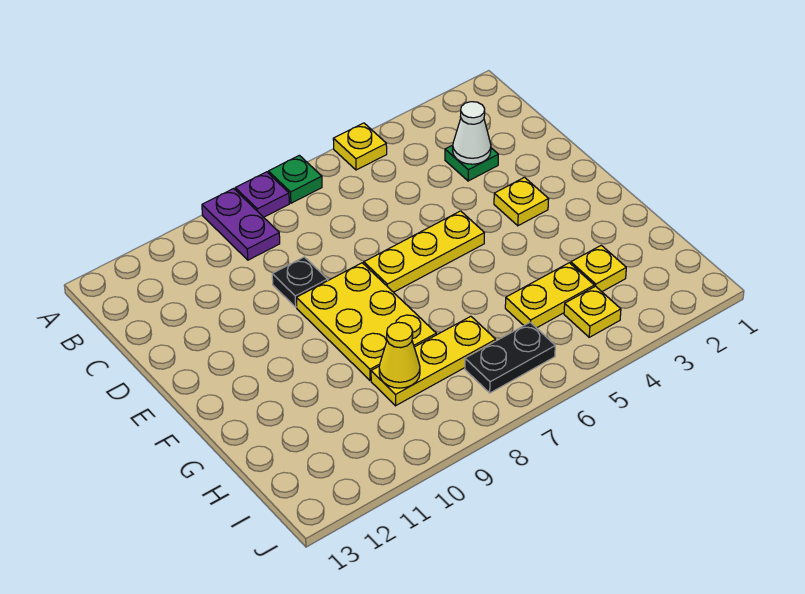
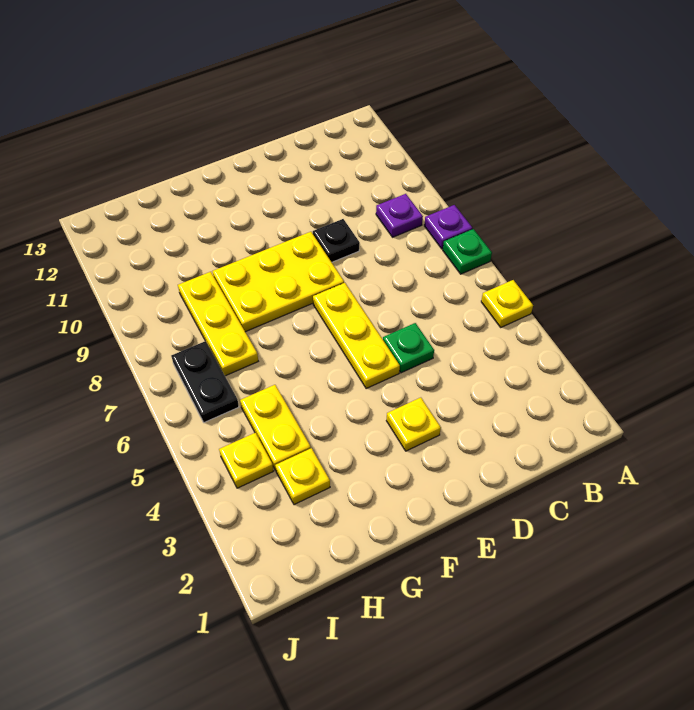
purple plate A9:B9 level 1 -> purple plate B9 level 1
green plate C3 level 1 -> green plate D5 level 1
white cone C3 level 2 -> none
yellow cone H9 level 2 -> none

